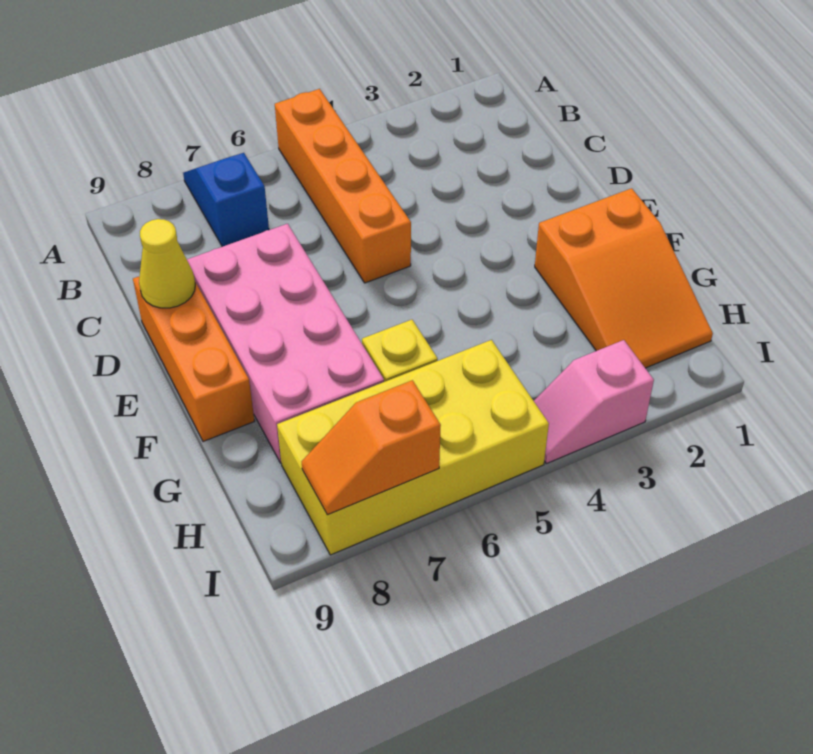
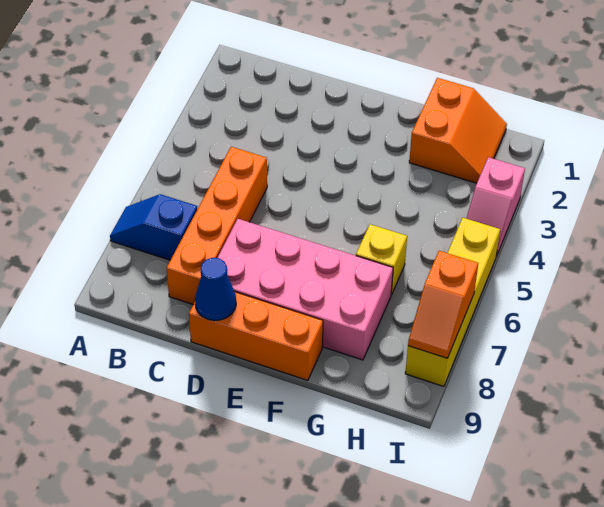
orange brick A5:D5 level 1 -> orange brick C5:C8 level 1
yellow cone D9 level 2 -> blue cone D9 level 2
orange slope F1:H2 level 1 top F -> orange slope G1:H2 level 1 top G
yellow brick H5:I8 level 1 -> yellow brick I5:I8 level 1

